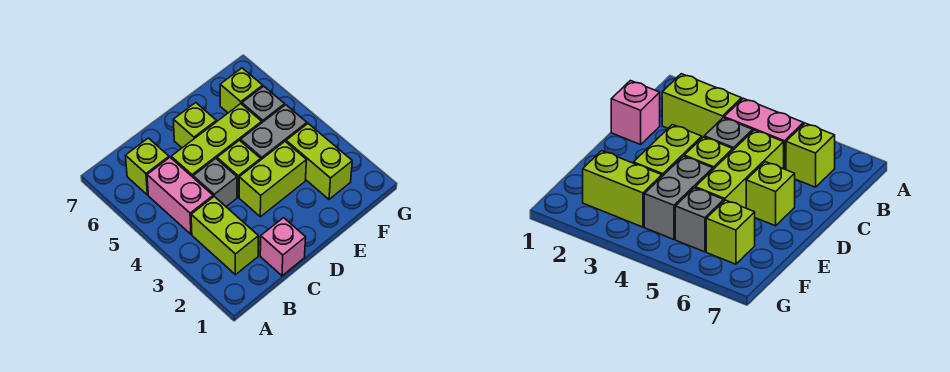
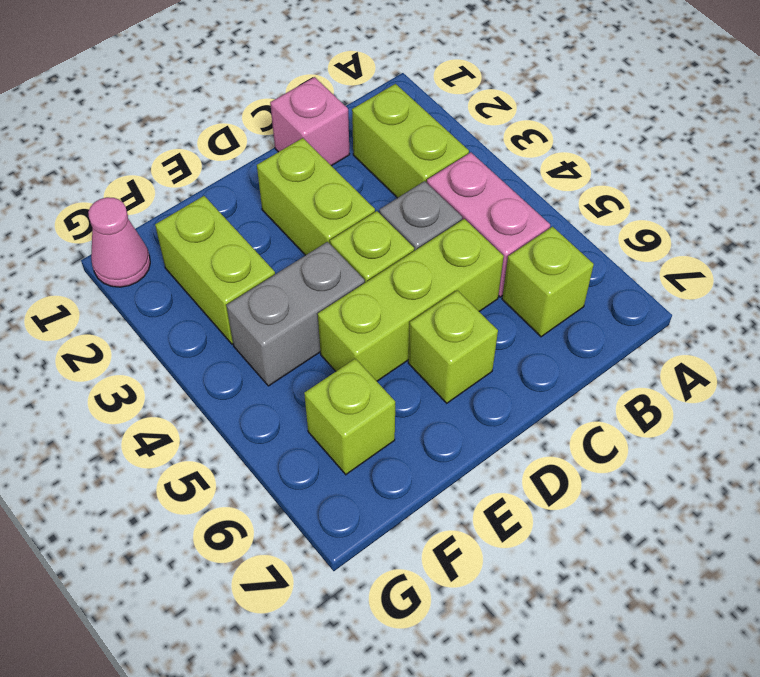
lime brick D3:E3 level 1 -> lime brick D2:D3 level 1
grey brick F5 level 1 -> none
none -> pink cone G1 level 1

